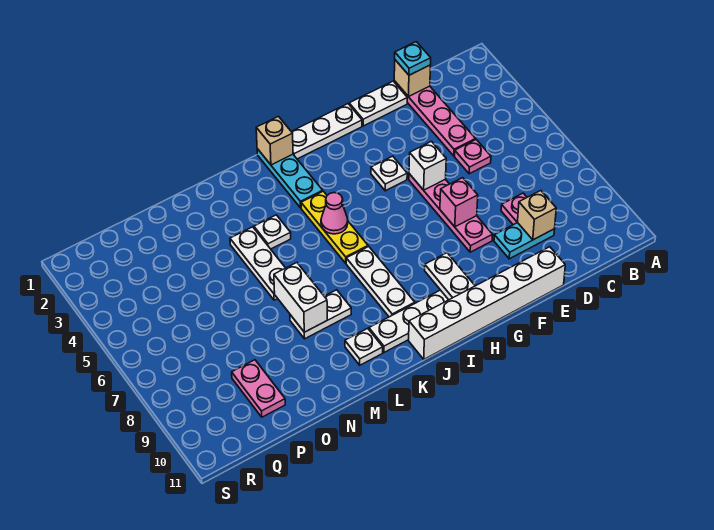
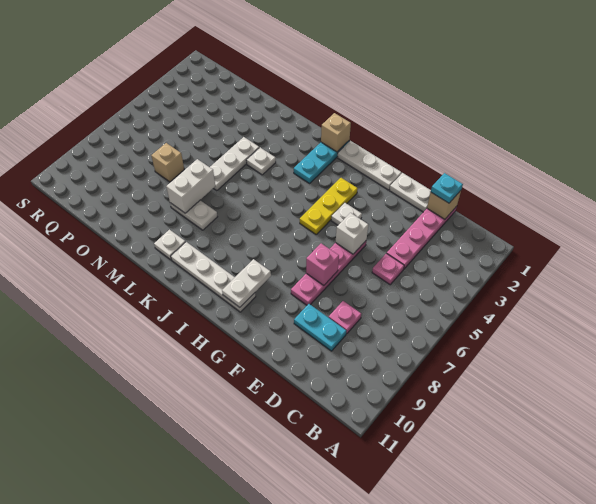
tan brick D9 level 2 -> tan brick O7 level 1
white brick E11:J11 level 1 -> none
yellow plate J4:J6 level 1 -> yellow plate H3:H5 level 1
pink cone J5 level 2 -> none
white plate J7:J9 level 1 -> none
pink plate P9:P10 level 1 -> none

